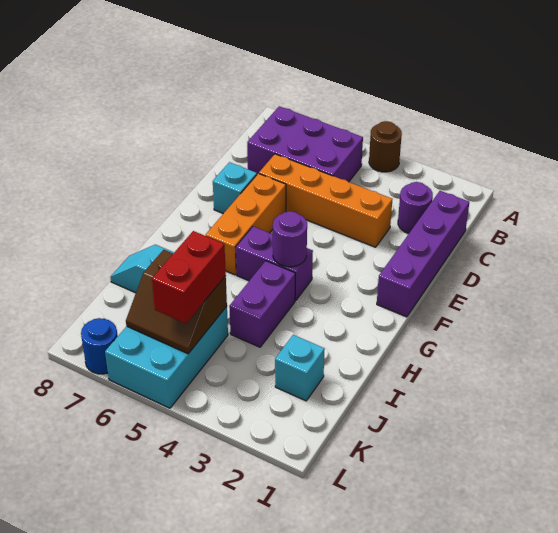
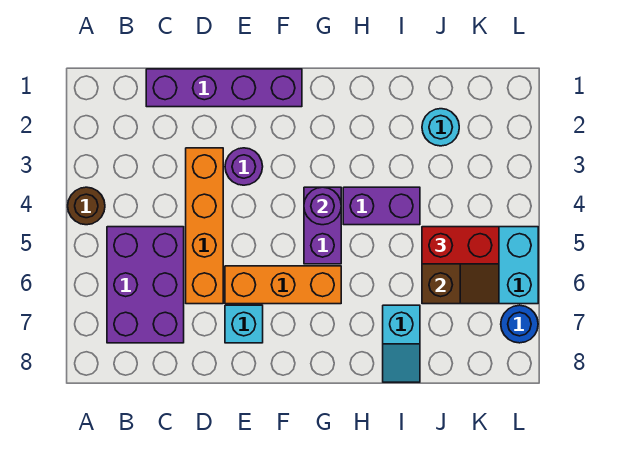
purple round brick C2 level 1 -> purple round brick E3 level 1
cyan brick J2 level 1 -> cyan round brick J2 level 1

